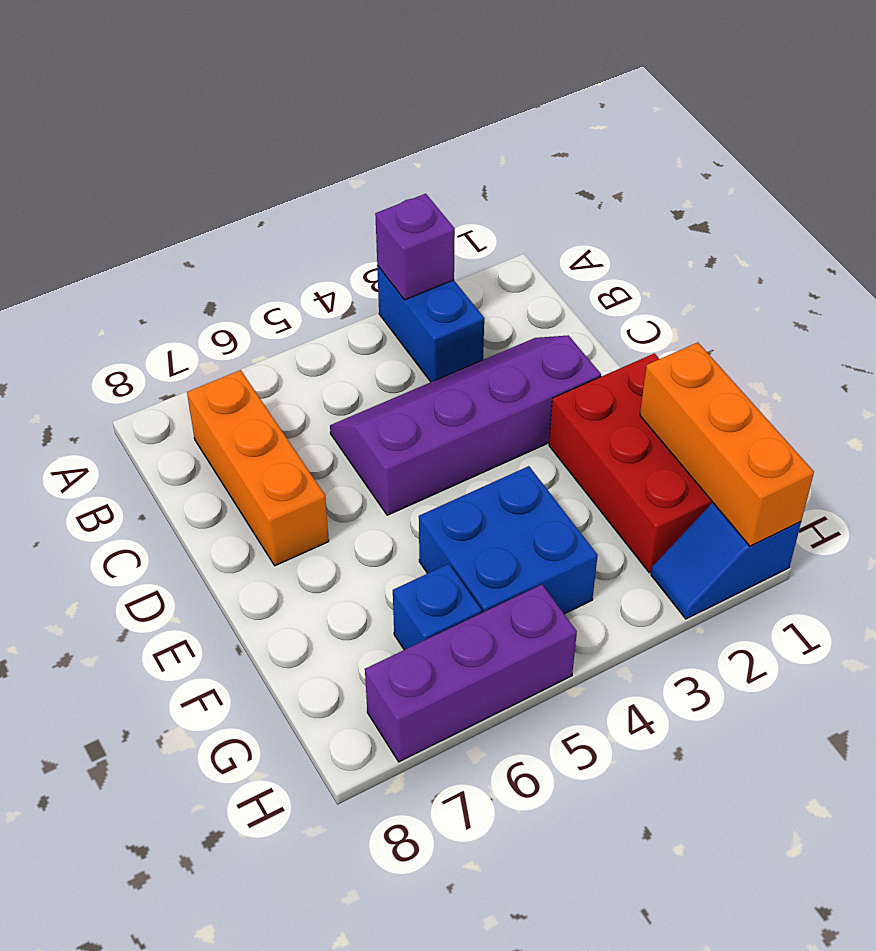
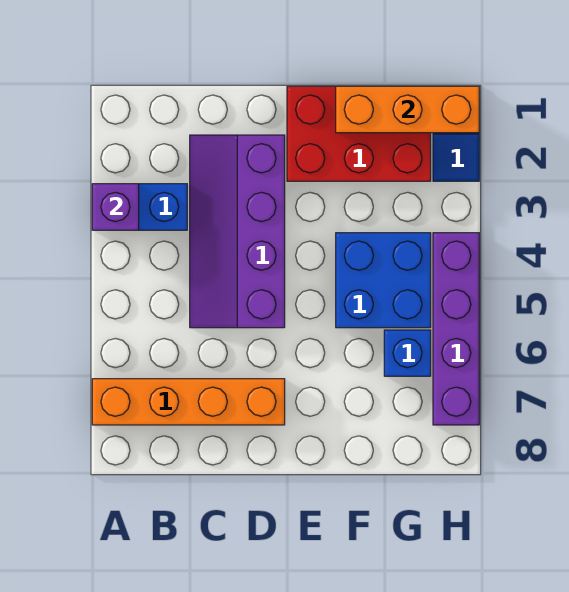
orange brick B7:D7 level 1 -> orange brick A7:D7 level 1
purple brick H5:H7 level 1 -> purple brick H4:H7 level 1

